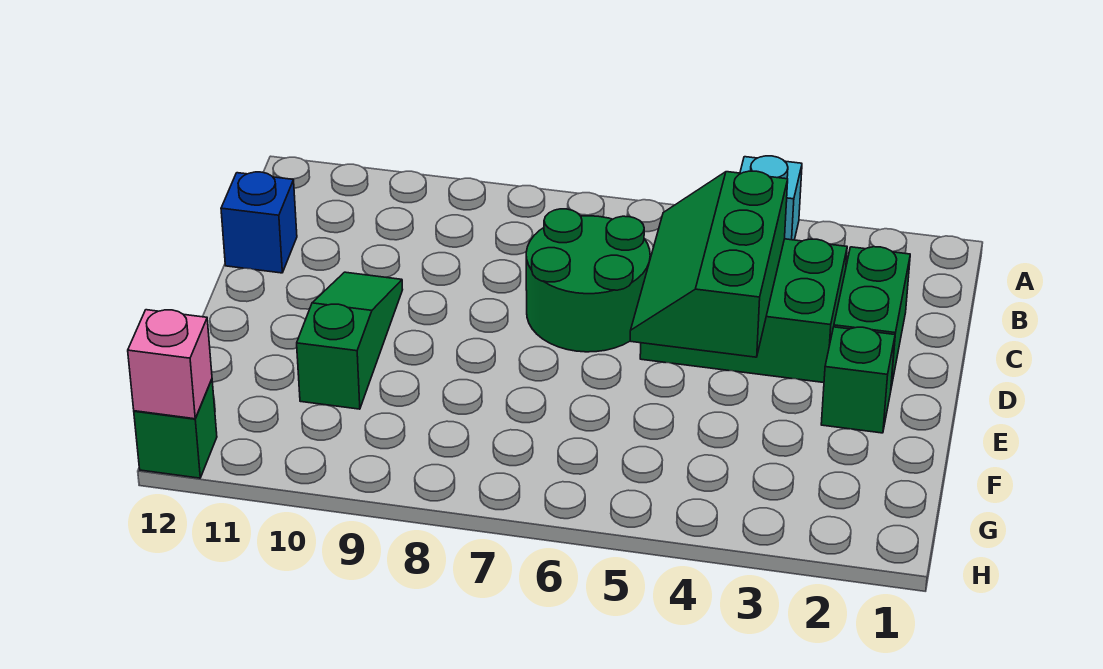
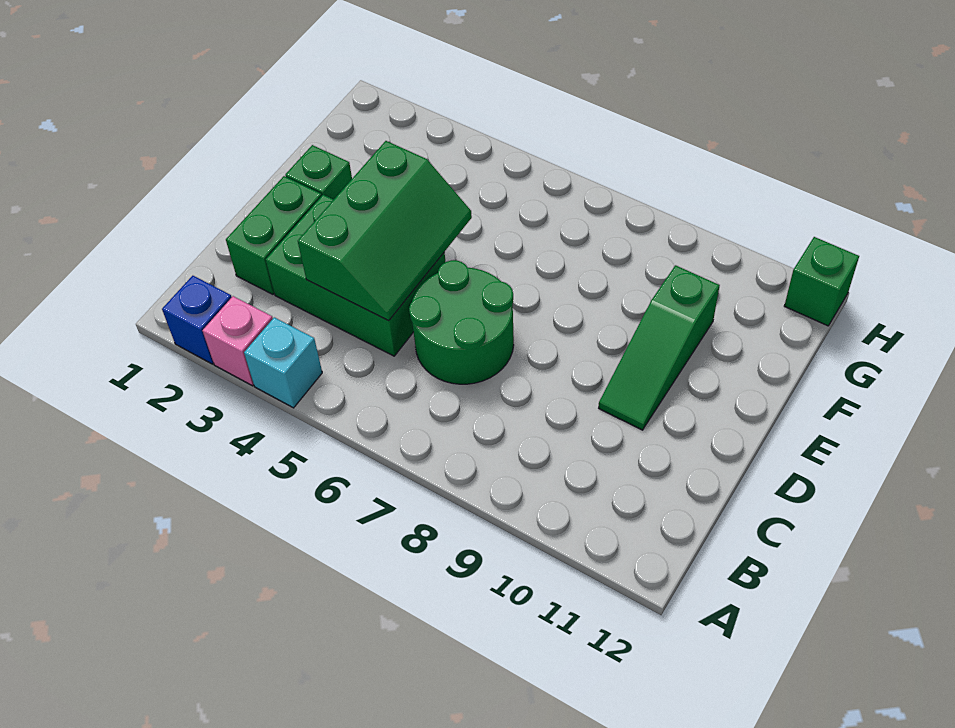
blue brick C12 level 1 -> blue brick A2 level 1
pink brick H12 level 2 -> pink brick A3 level 1

